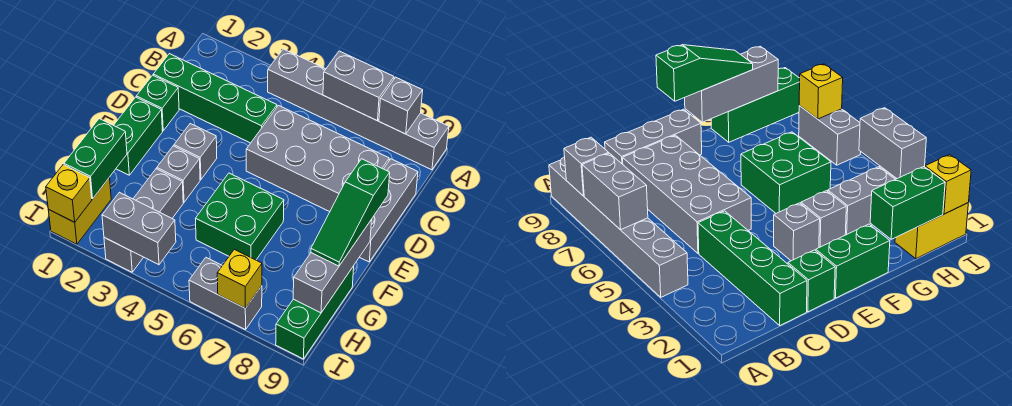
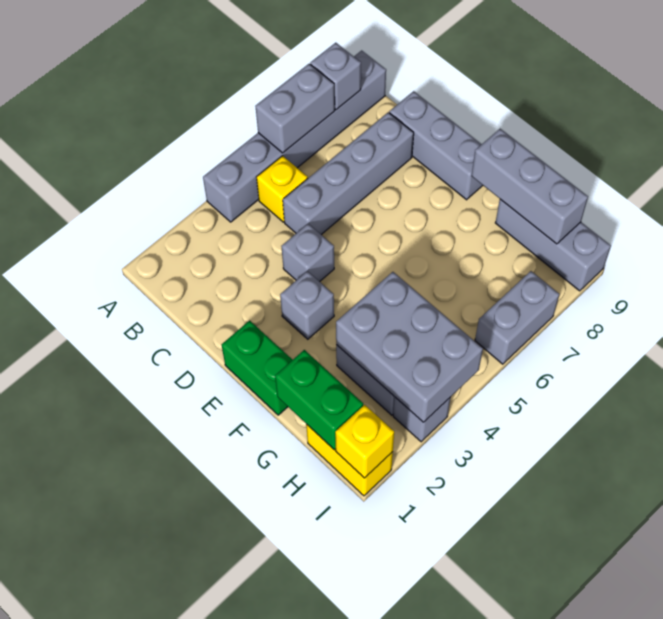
green brick C1:C4 level 1 -> none
grey brick C5:D8 level 1 -> grey brick C5:C8 level 1
green brick D1 level 1 -> none
green slope E9:G9 level 3 top E -> none
grey brick F3 level 1 -> grey brick D4 level 1
green brick F5:G6 level 1 -> none
green brick G9:I9 level 1 -> grey brick G9:I9 level 1
grey brick I3:I4 level 2 -> grey brick G3:I4 level 2
yellow brick I7 level 2 -> yellow brick B5 level 1

